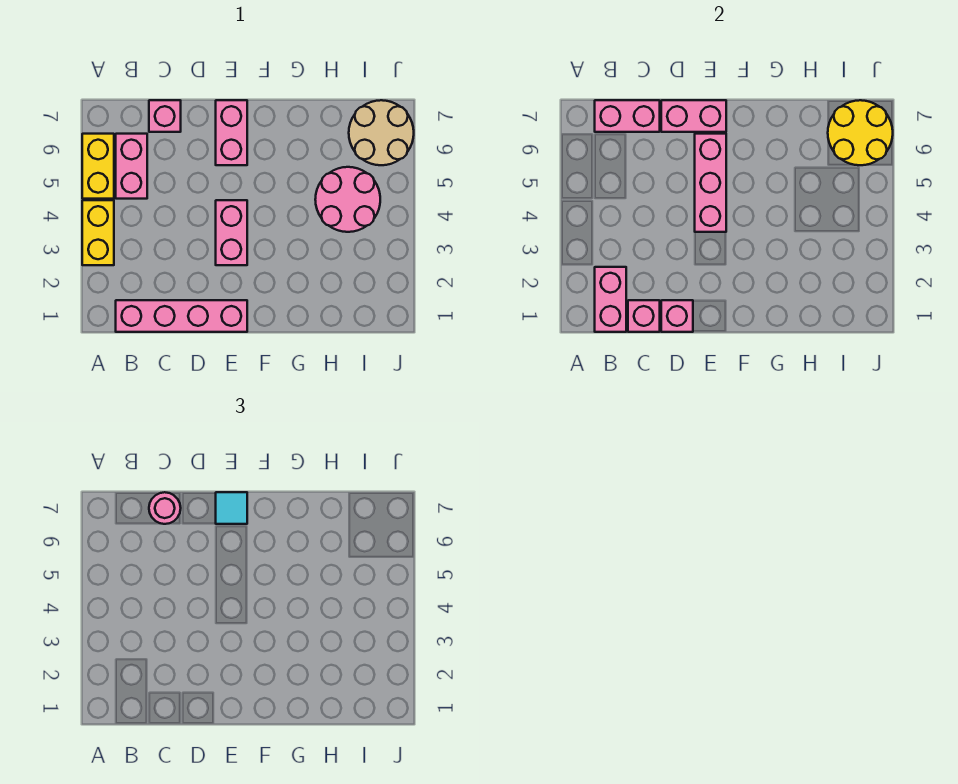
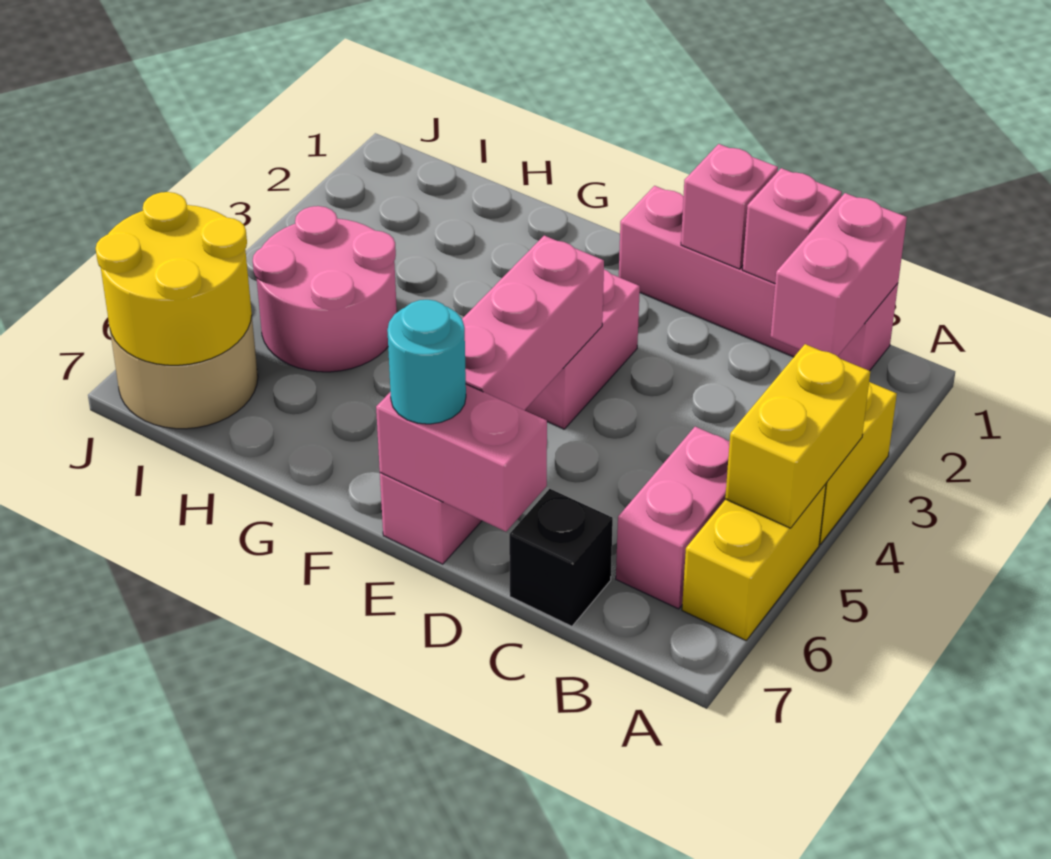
none -> yellow brick A4:A5 level 2
pink brick B7:C7 level 2 -> none
pink brick C7 level 1 -> black brick C7 level 1
pink round brick C7 level 3 -> none
cyan tile E7 level 3 -> cyan round brick E7 level 3

